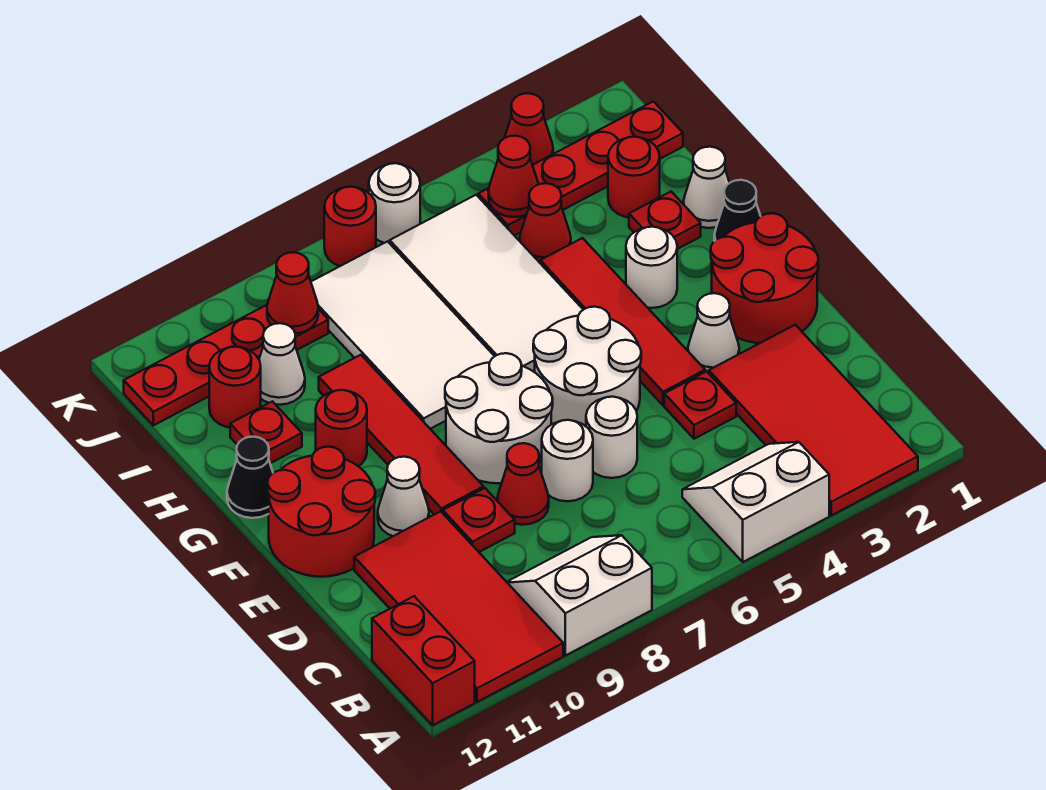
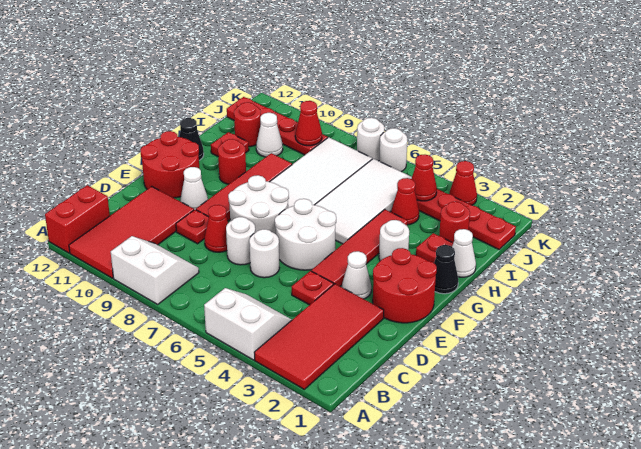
red round brick K7 level 1 -> white round brick K7 level 1

